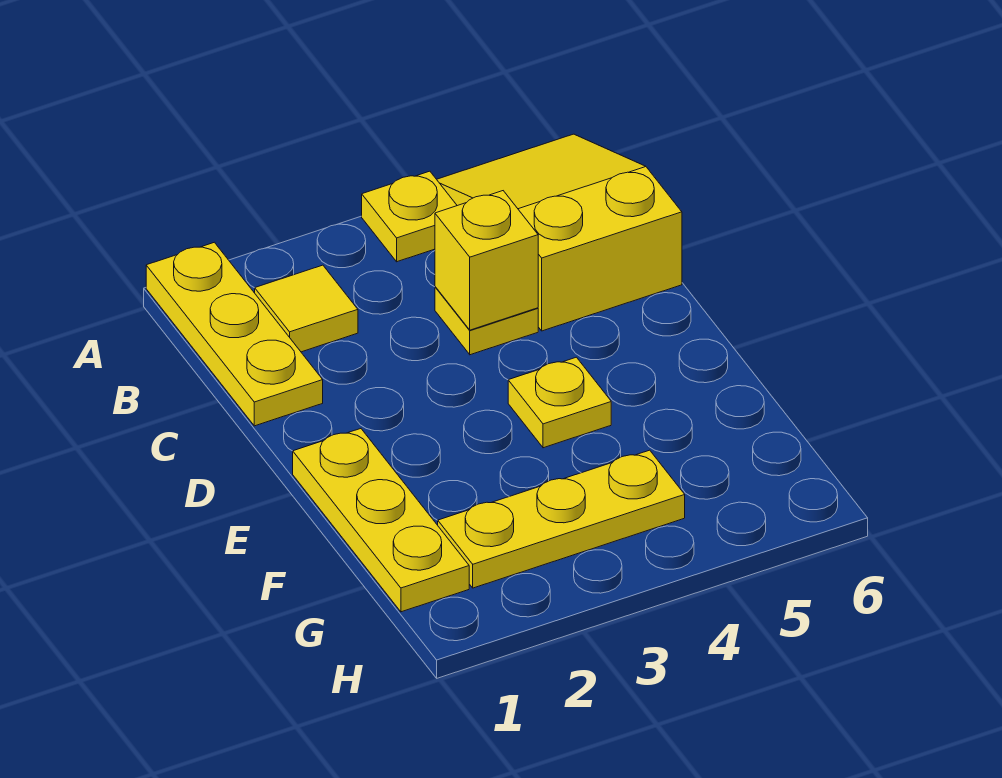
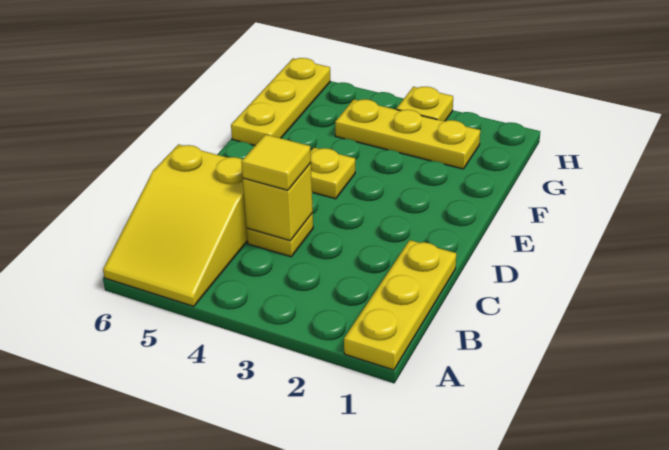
yellow plate A4 level 1 -> yellow plate H3 level 1
yellow tile B2 level 1 -> yellow tile C4 level 3
yellow plate E1:G1 level 1 -> yellow plate F6:H6 level 1

